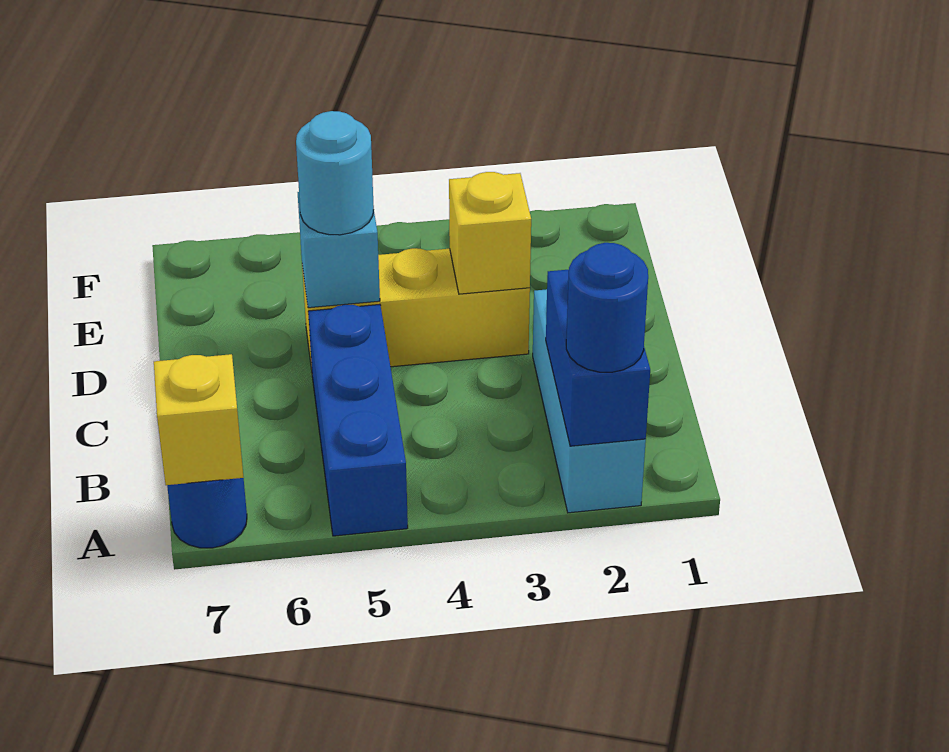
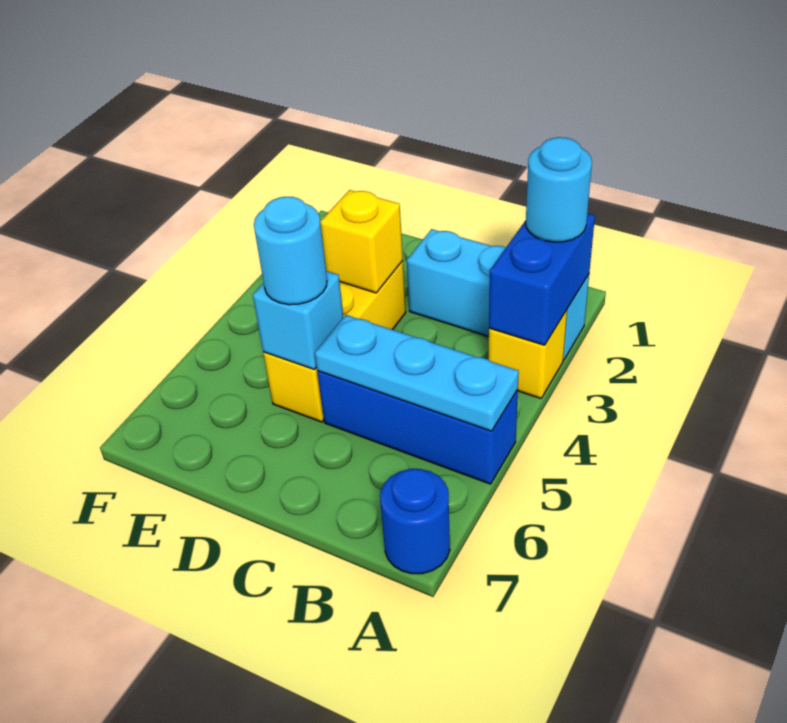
blue brick A2:B2 level 2 -> blue brick A2:A3 level 2
blue round brick A2 level 3 -> cyan round brick A2 level 3
none -> cyan plate A5:C5 level 2
yellow brick A7 level 2 -> yellow brick A3 level 1

